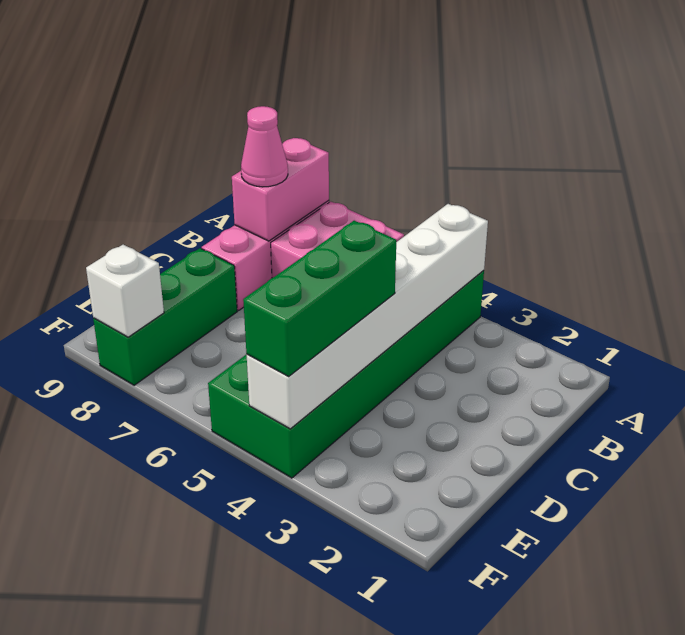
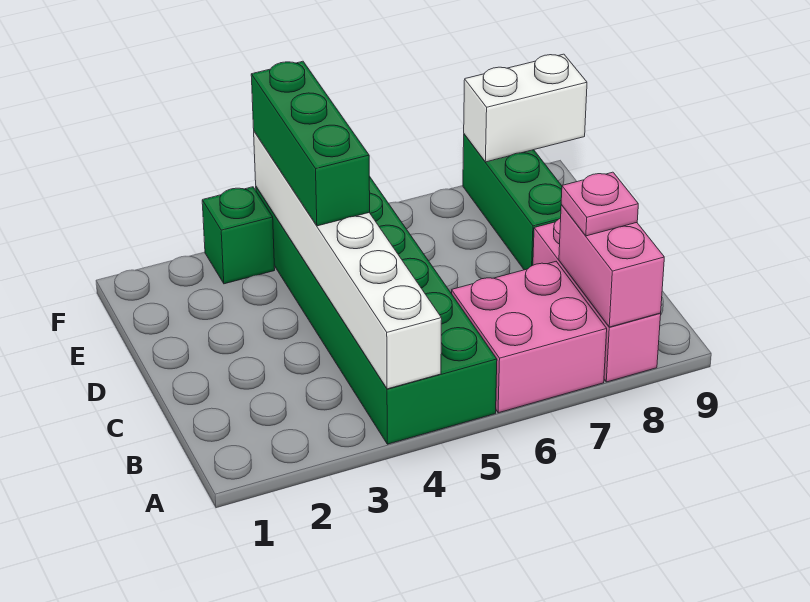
pink cone B8 level 3 -> pink plate B8 level 3
none -> green brick F3 level 1
white brick F8 level 2 -> white brick F8:F9 level 2

